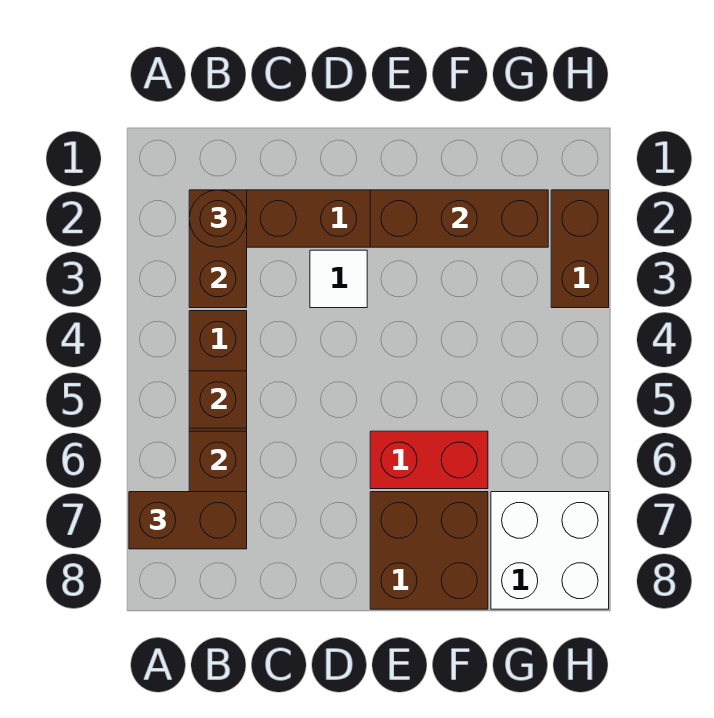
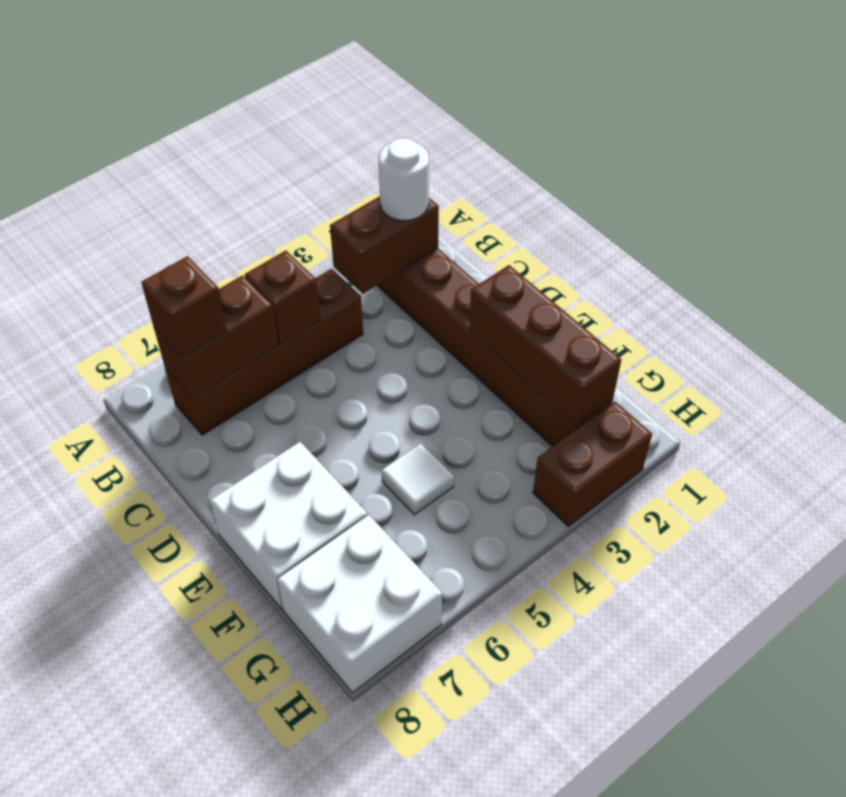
brown brick A7:B7 level 3 -> brown brick B7 level 3
brown round brick B2 level 3 -> white round brick B2 level 3
white tile D3 level 1 -> white tile F5 level 1
red brick E6:F6 level 1 -> none
brown brick E7:F8 level 1 -> white brick E7:F8 level 1

